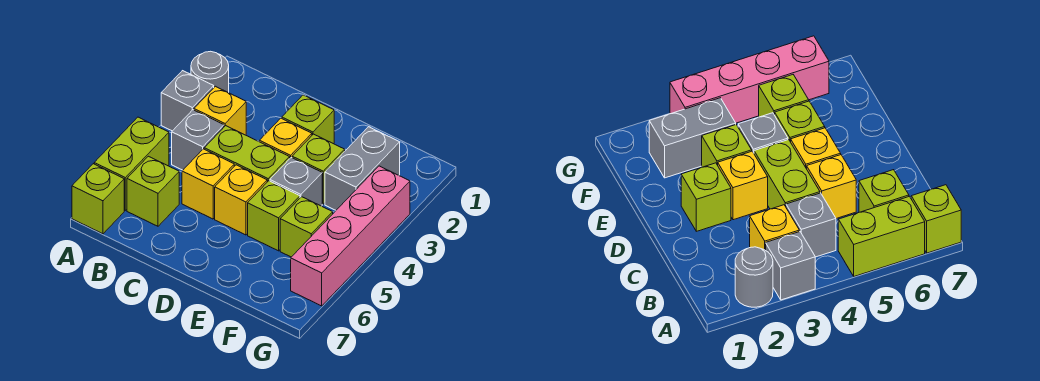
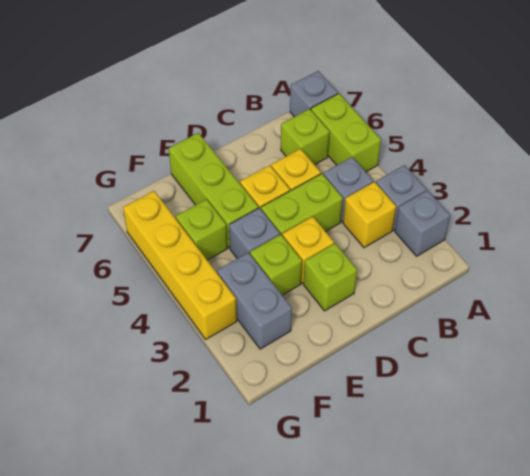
grey round brick A2 level 1 -> grey brick A2 level 1
lime brick A7 level 1 -> grey brick A7 level 1
lime brick E5 level 1 -> lime brick E5:E7 level 1
pink brick G3:G6 level 1 -> yellow brick G3:G6 level 1

